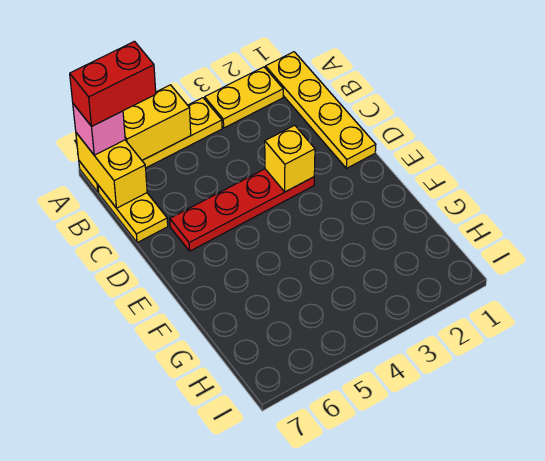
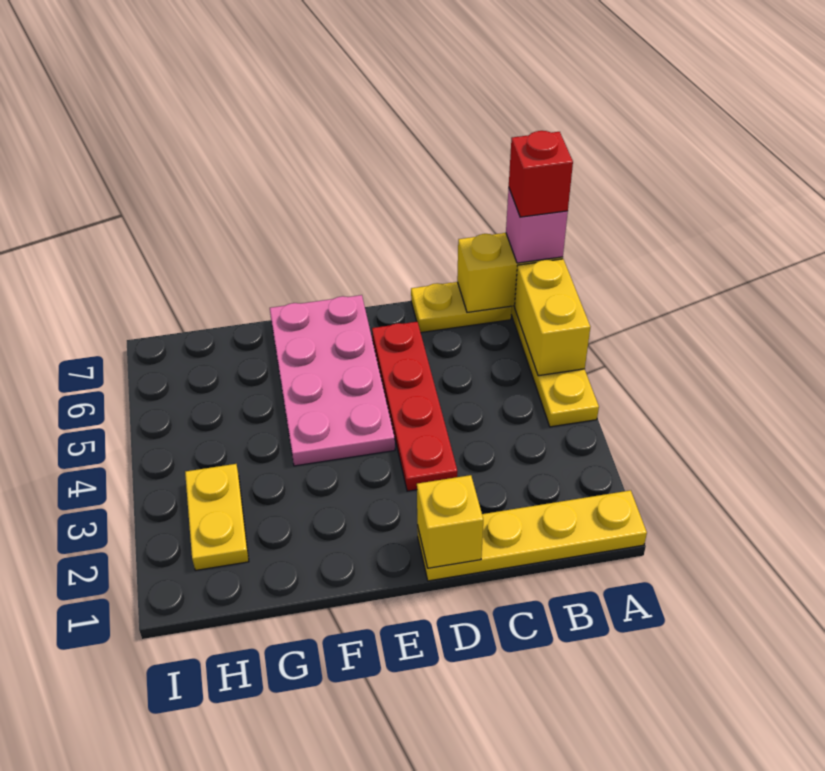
yellow plate A2:A3 level 1 -> yellow plate H2:H3 level 1
red brick A6:A7 level 4 -> red brick A7 level 4
yellow brick D3 level 2 -> yellow brick D1 level 2
none -> pink plate E4:F7 level 1

